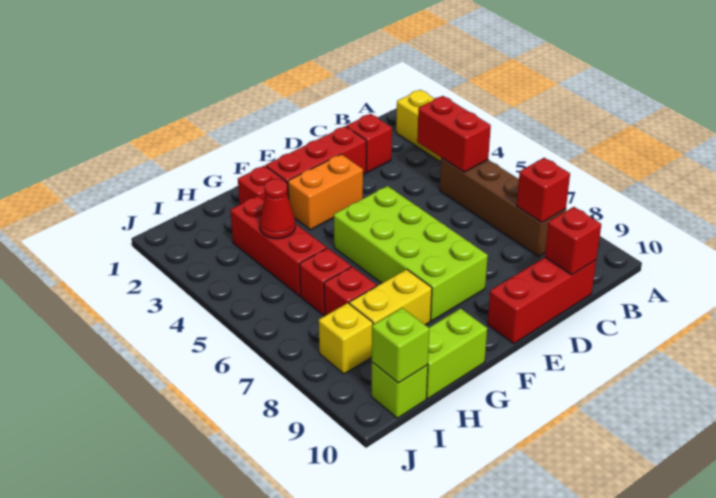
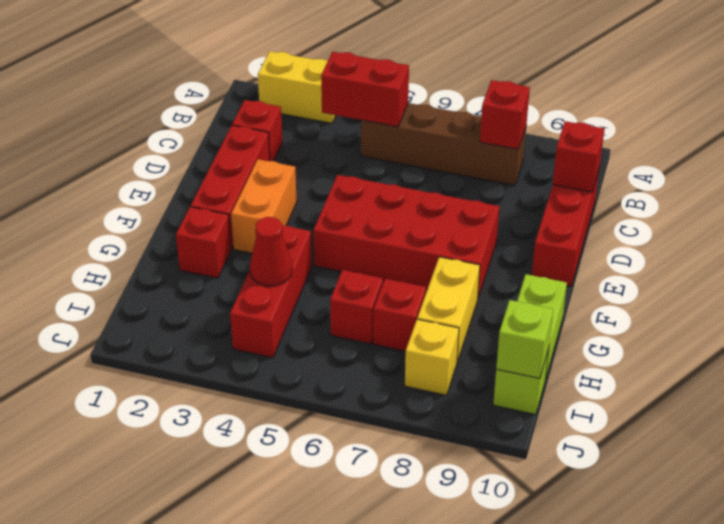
lime brick E5:F8 level 1 -> red brick E5:F8 level 1
red brick H3:H5 level 1 -> red brick G4:I4 level 1

